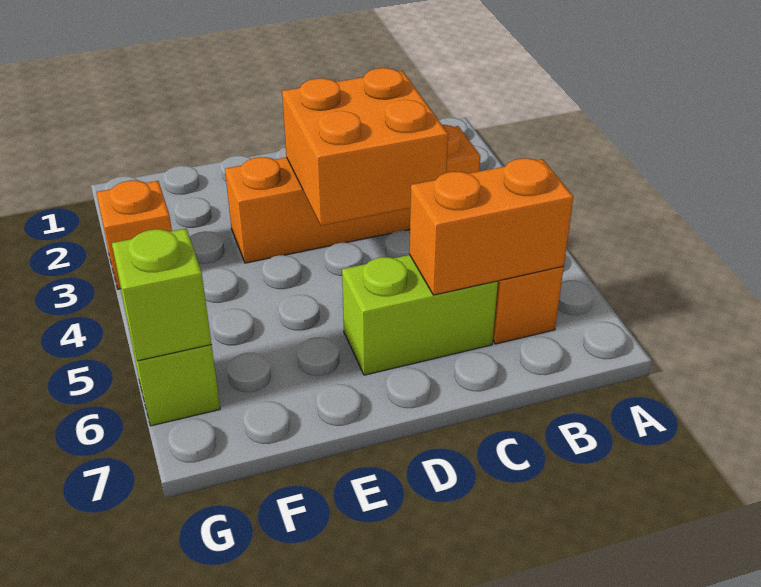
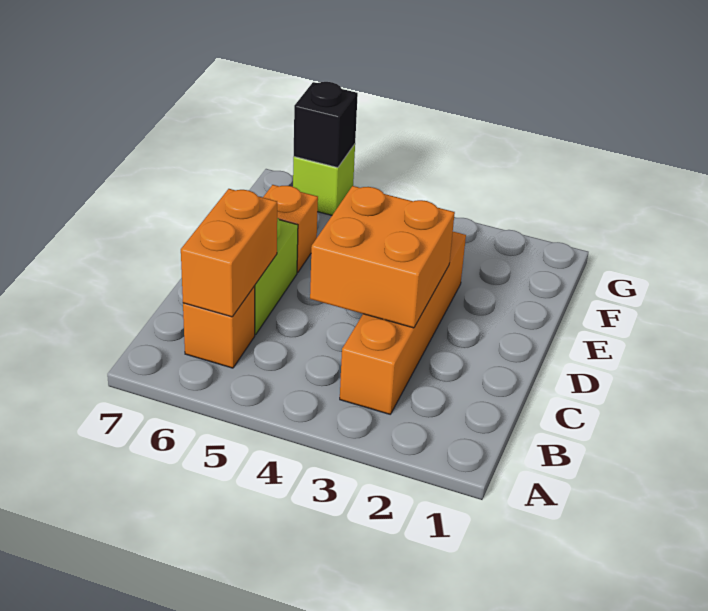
orange brick G3 level 1 -> orange brick E6 level 1
lime brick G6 level 2 -> black brick G6 level 2

